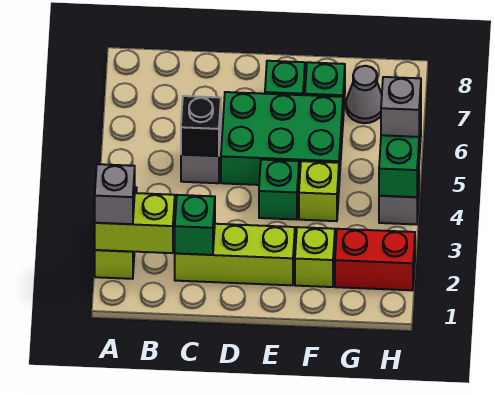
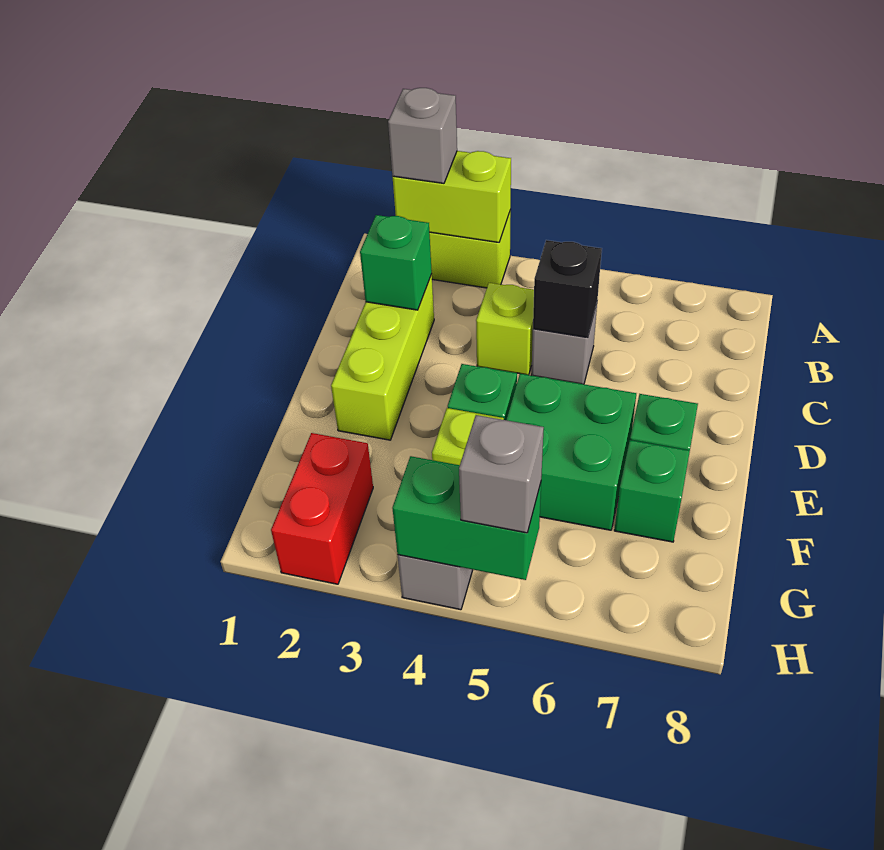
lime brick A2:B2 level 2 -> lime brick A2:A3 level 2
green brick D5:F6 level 1 -> green brick E5:F6 level 1
lime brick F2 level 1 -> lime brick C4 level 1
grey cone G7 level 1 -> none

